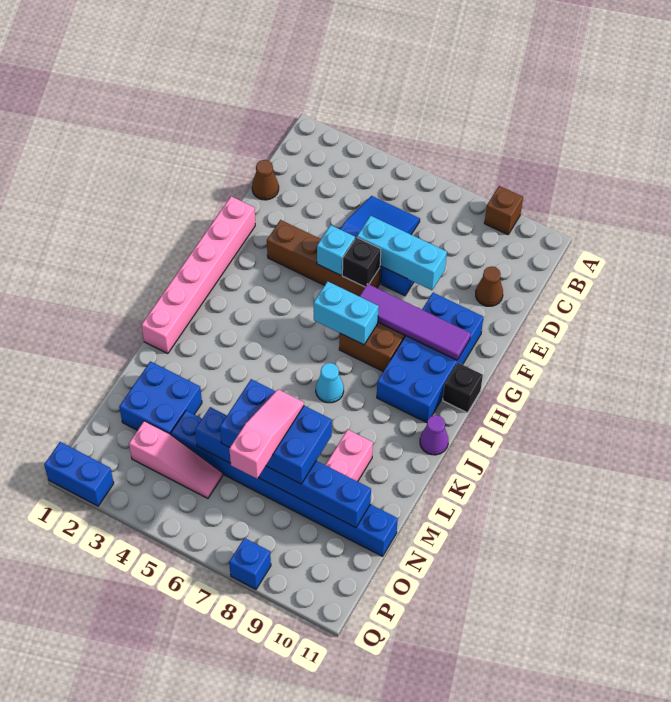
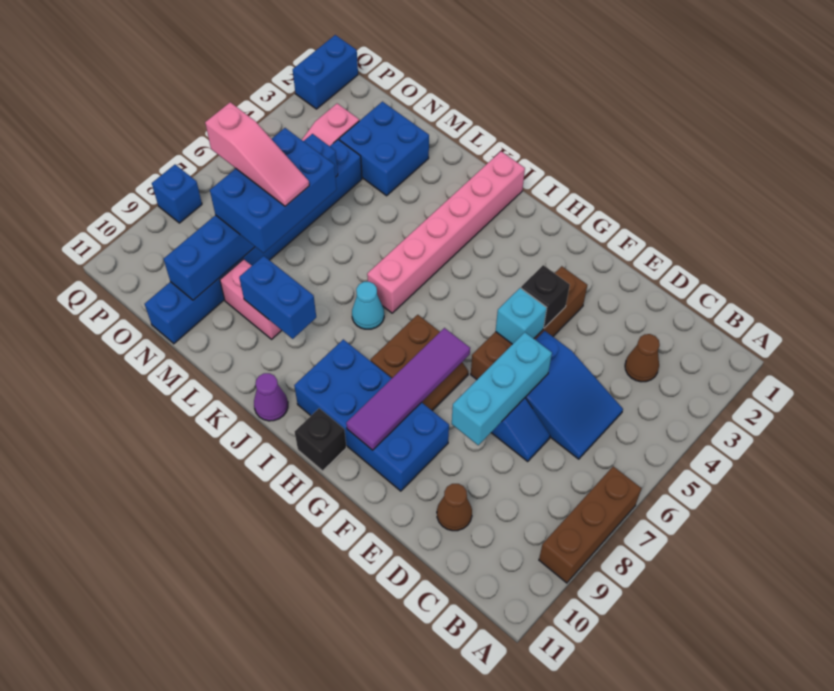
brown brick A9 level 1 -> brown brick A7:A9 level 1
brown cone D1 level 1 -> brown cone C3 level 1
pink brick F1:K1 level 1 -> pink brick J1:J6 level 1
black brick F6 level 2 -> black brick F4 level 2
cyan brick H6:H7 level 2 -> none
none -> blue brick K9:L9 level 2

